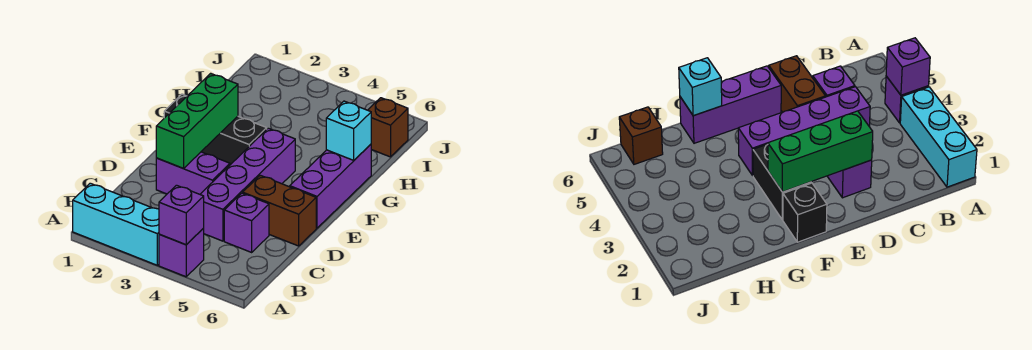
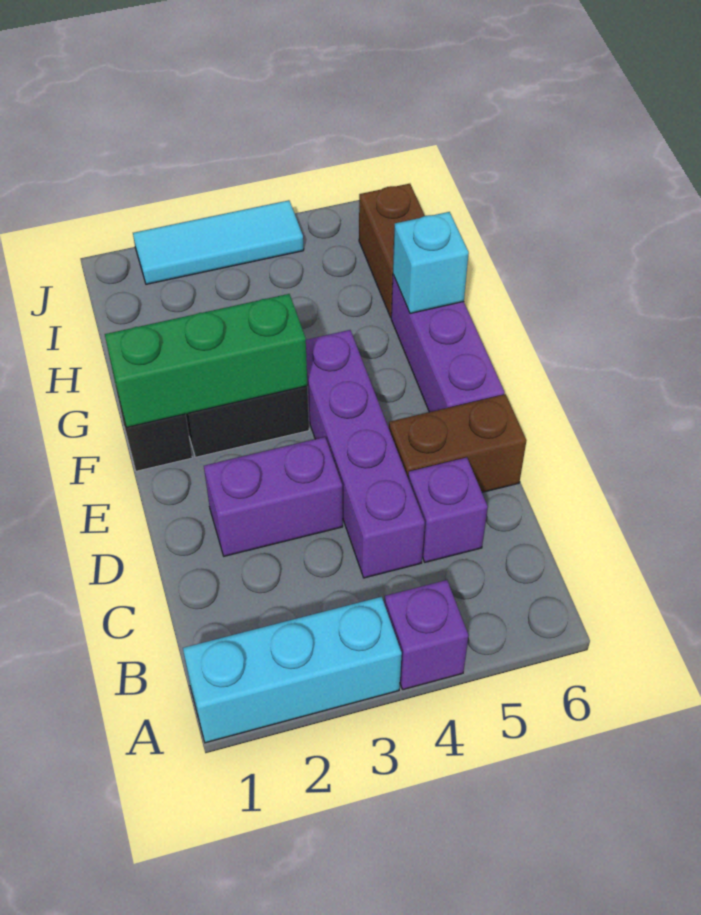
purple brick A4 level 2 -> none
green brick D2:F2 level 2 -> green brick F1:F3 level 2
brown brick I6 level 1 -> brown brick H6:I6 level 1
none -> cyan tile J2:J4 level 1

